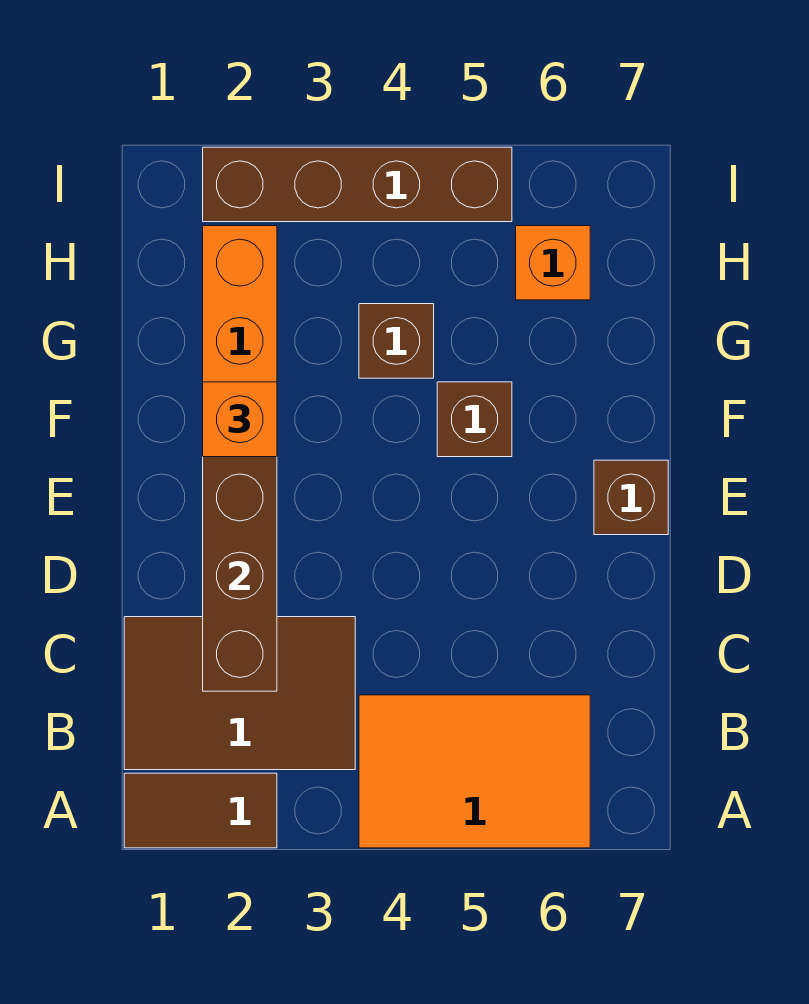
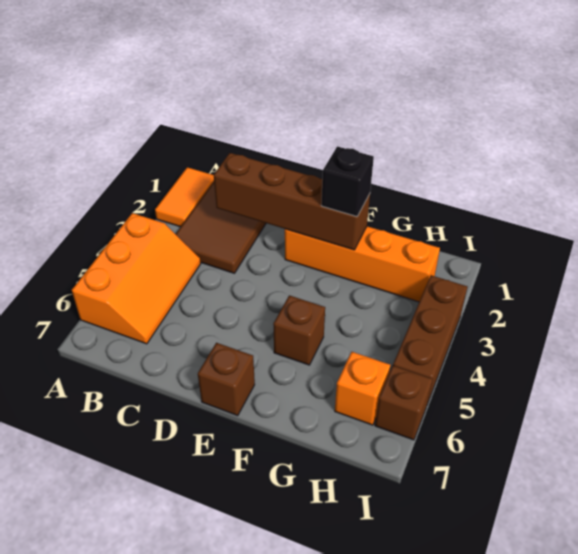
brown tile A1:A2 level 1 -> orange tile A1:A2 level 1
orange tile A4:B6 level 1 -> orange slope A4:B6 level 1 top A
orange brick F2 level 3 -> black brick F2 level 3
brown brick G4 level 1 -> brown brick I6 level 1
brown brick I2:I5 level 1 -> brown brick I3:I5 level 1

